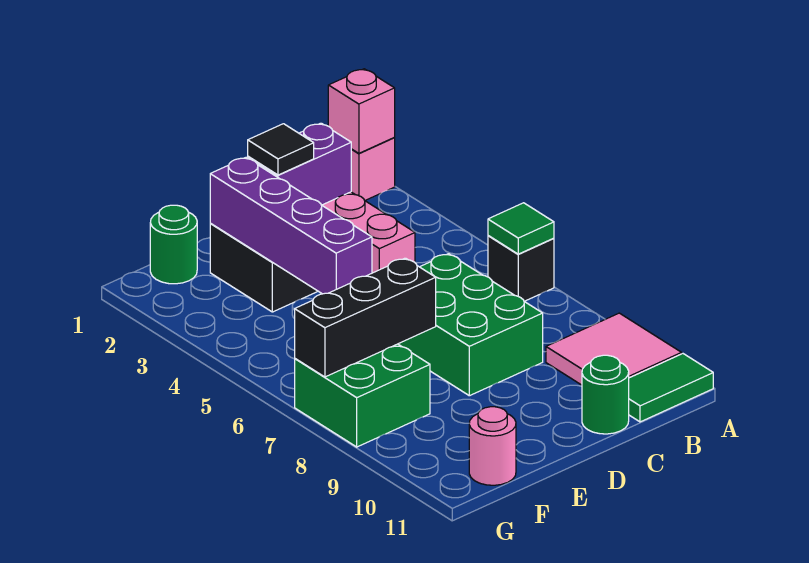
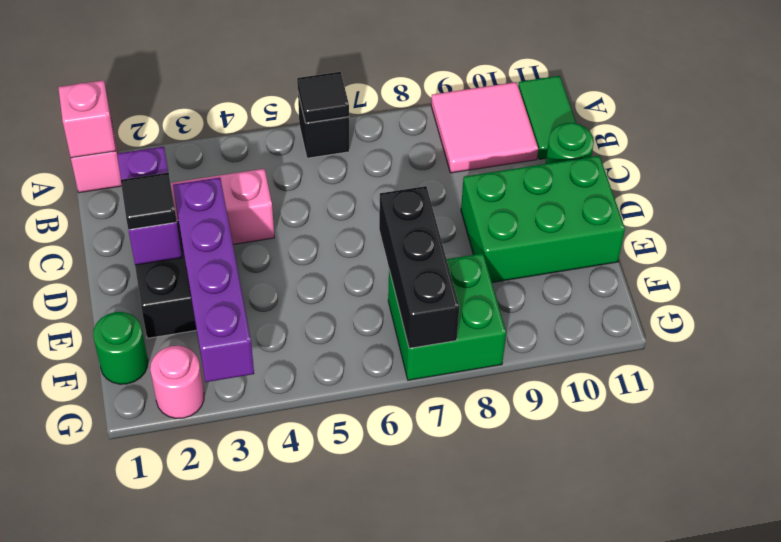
green tile A6 level 2 -> black tile A6 level 2
green brick C6:D8 level 1 -> green brick D9:E11 level 1
purple brick E2:E5 level 2 -> purple brick D3:G3 level 2
pink round brick F11 level 1 -> pink round brick G2 level 1

